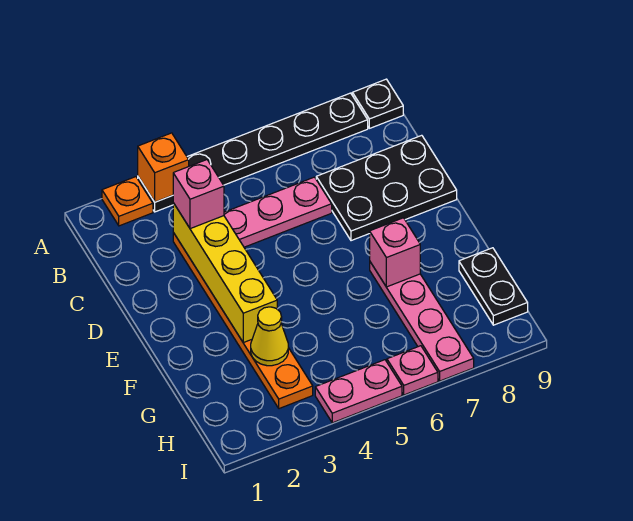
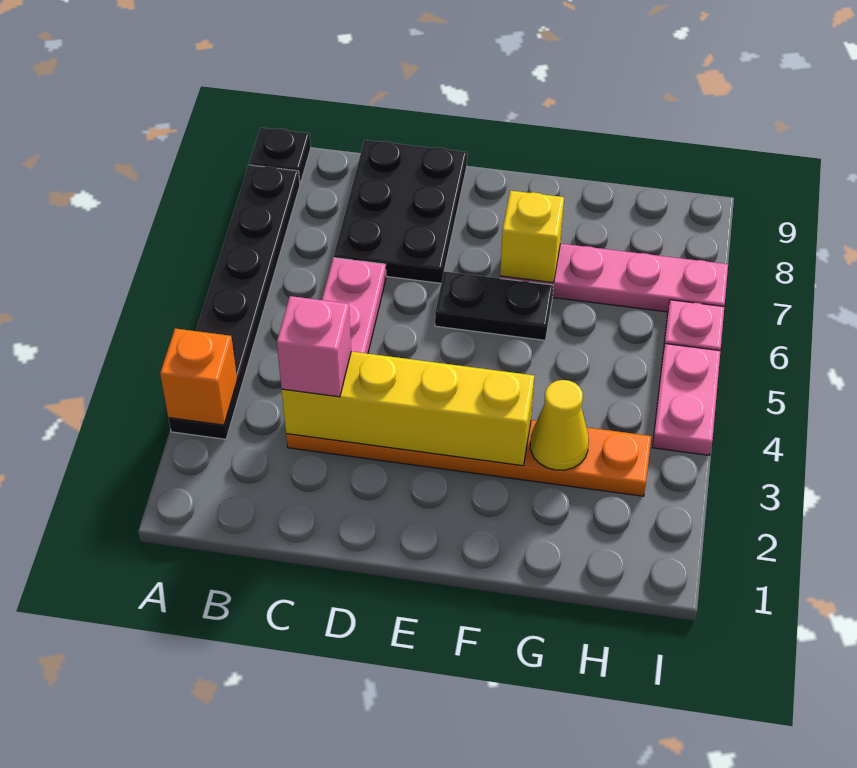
orange plate A2 level 1 -> none
pink brick F7 level 2 -> yellow brick F7 level 2
black plate G9:H9 level 1 -> black plate E6:F6 level 1

